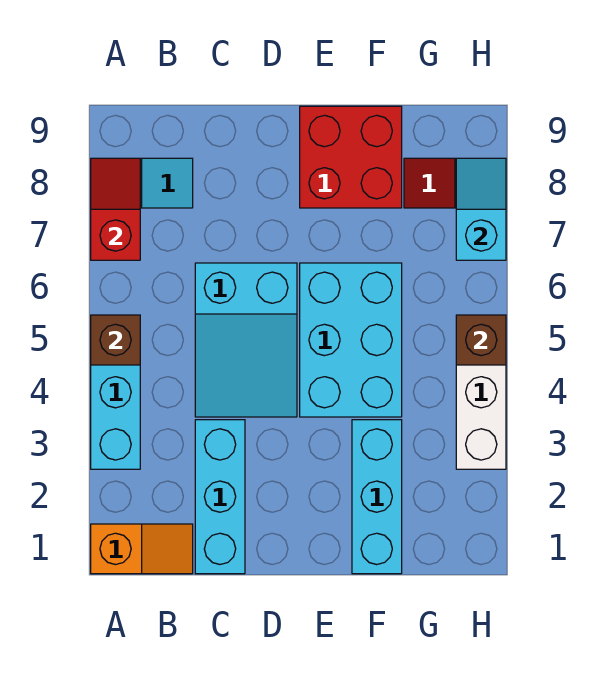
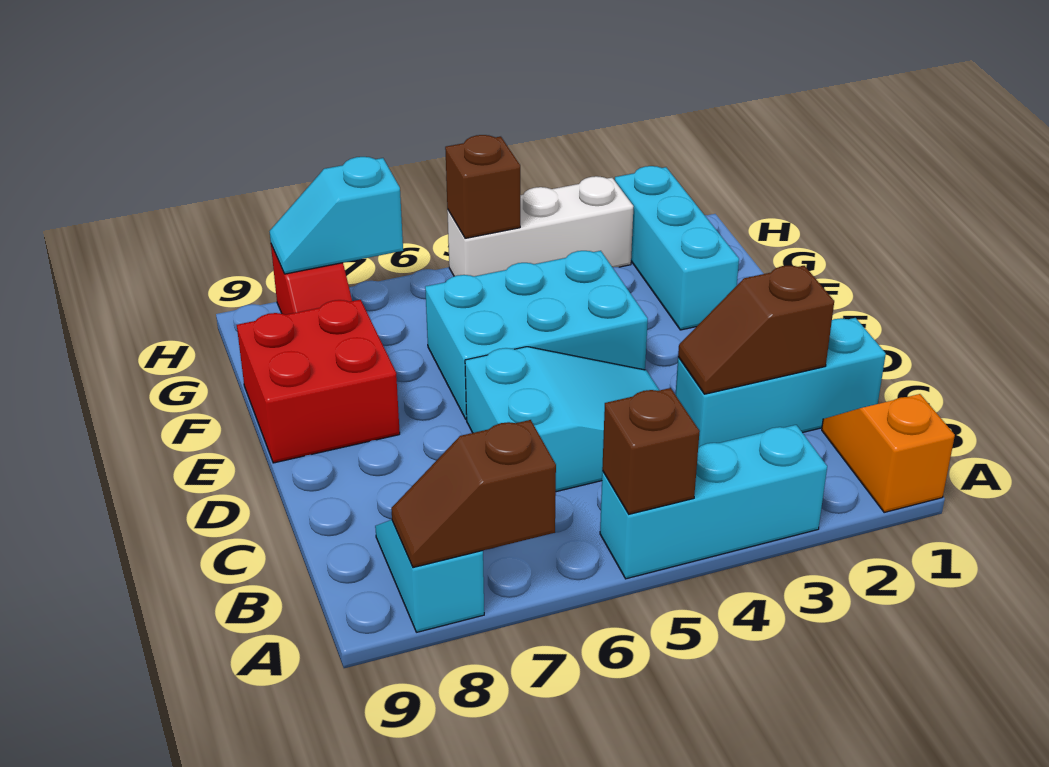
red slope A7:A8 level 2 top 7 -> brown slope A7:A8 level 2 top 7
none -> brown slope C2:C3 level 2 top 2
cyan brick F1:F3 level 1 -> cyan brick F2:H2 level 1

